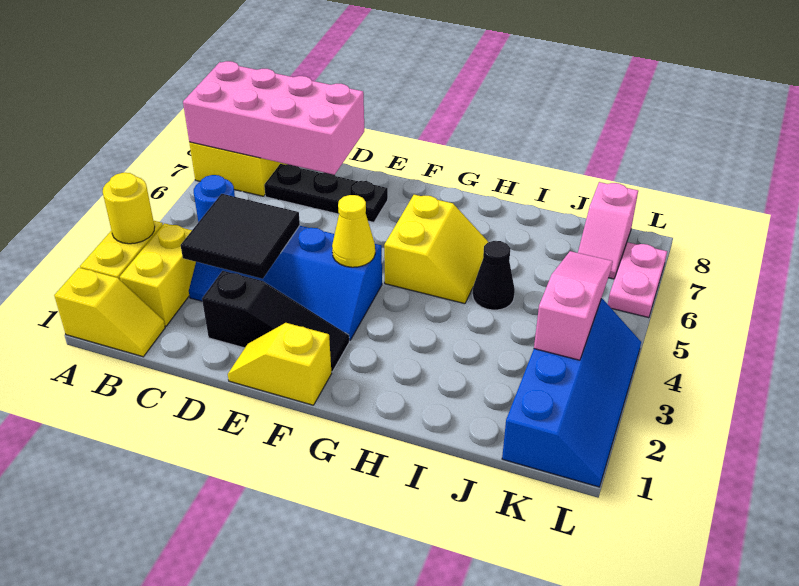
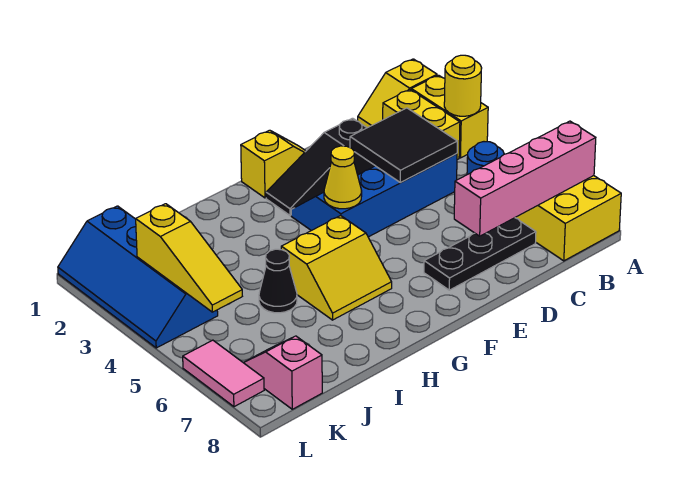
pink brick A7:D8 level 2 -> pink brick A7:D7 level 2
yellow slope G5:H6 level 1 top G -> yellow slope G5:H6 level 1 top 5
pink slope K3:K5 level 2 top 3 -> yellow slope K3:K5 level 2 top 3
pink plate L6:L7 level 1 -> pink tile L6:L7 level 1

